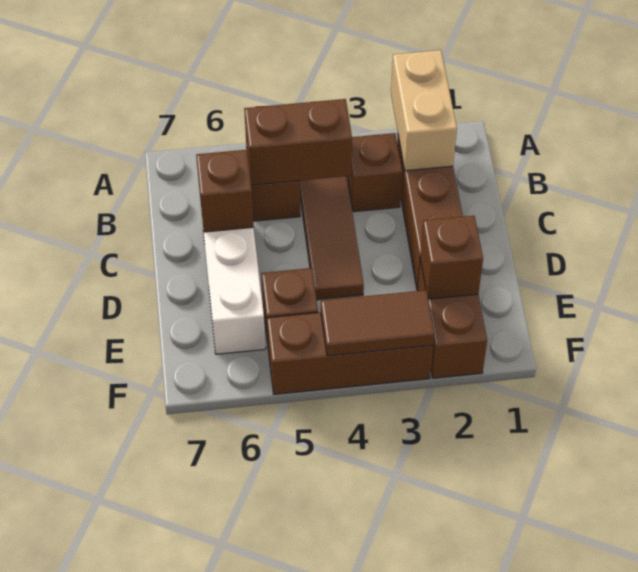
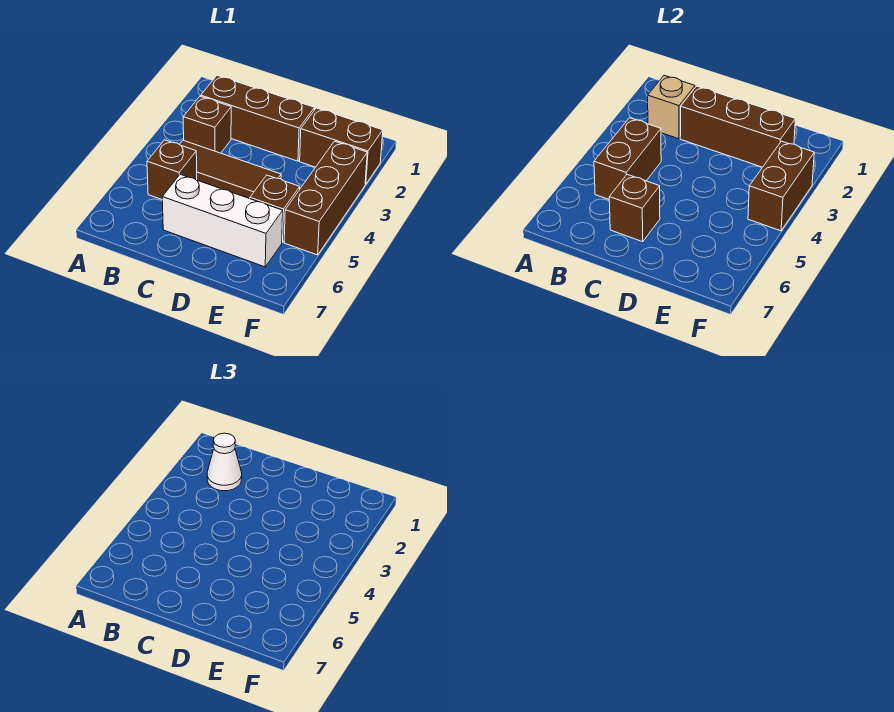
tan brick A2:B2 level 2 -> tan brick B2 level 2
none -> white cone B2 level 3
brown brick E2 level 2 -> brown brick C2:E2 level 2
brown tile F3:F4 level 2 -> brown brick F3:F4 level 2

